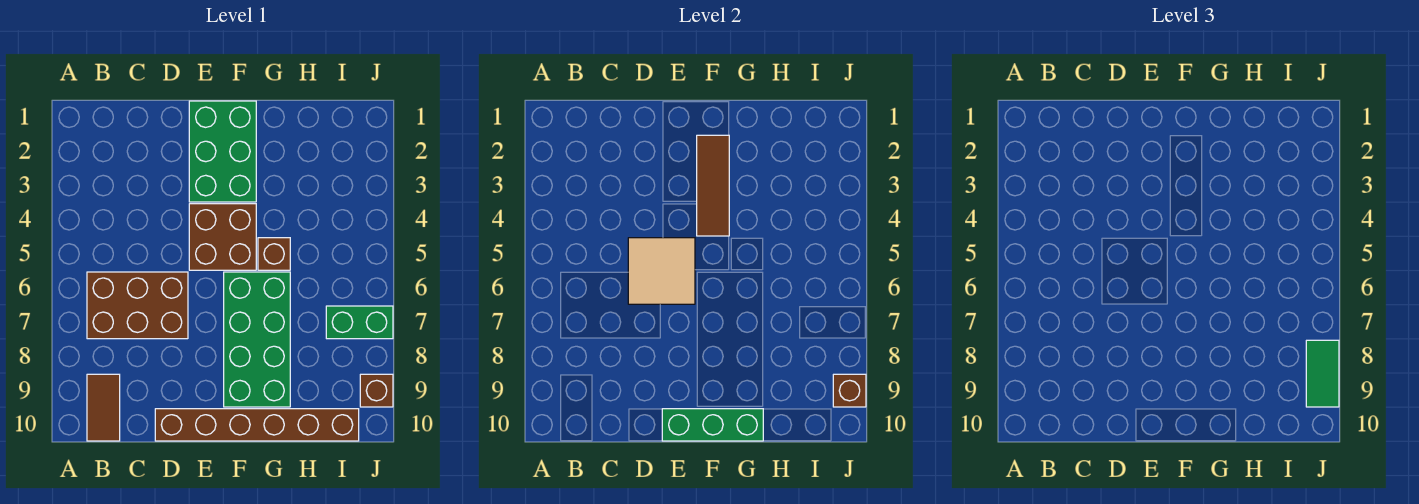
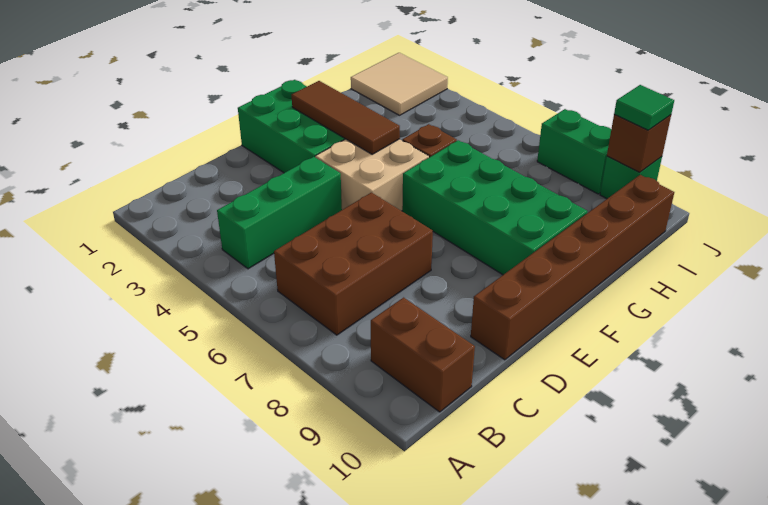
brown tile B9:B10 level 1 -> brown brick B9:B10 level 1
tan tile D5:E6 level 2 -> tan tile I1:J2 level 1
brown brick E4:F5 level 1 -> tan brick E4:F5 level 1
green brick E10:G10 level 2 -> green brick B4:D4 level 1
green brick I7:J7 level 1 -> green brick J7:J8 level 1
green tile J8:J9 level 3 -> green tile J9 level 3
brown brick J9 level 1 -> green brick J9 level 1

